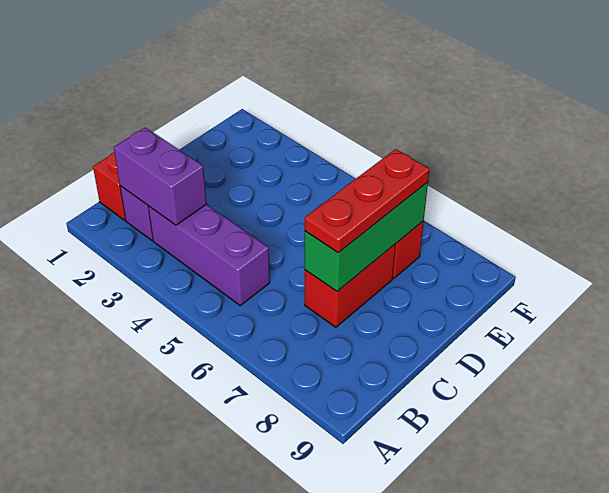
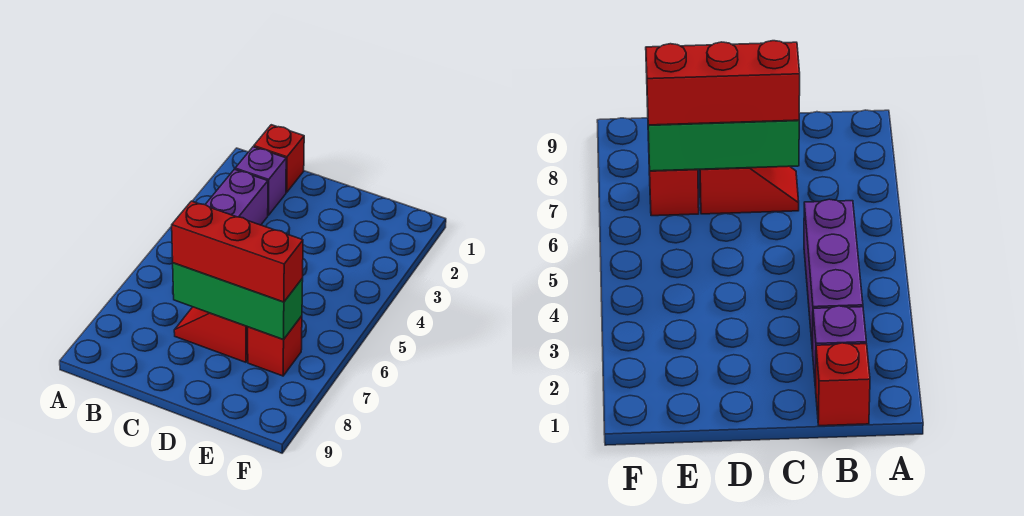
purple brick B2:B3 level 2 -> none
red brick C7:D7 level 1 -> red slope C7:D7 level 1 top D
red plate C7:E7 level 3 -> red brick C7:E7 level 3

